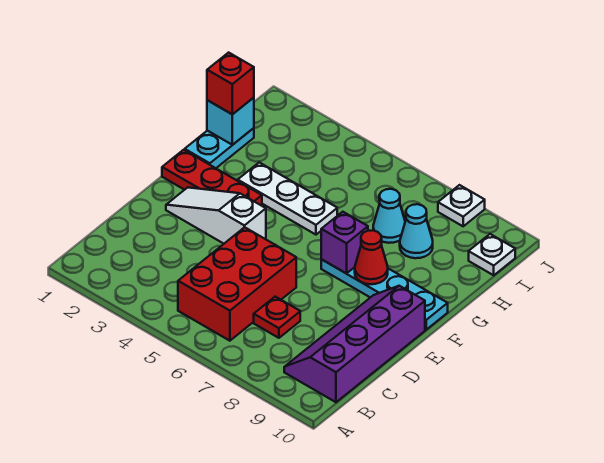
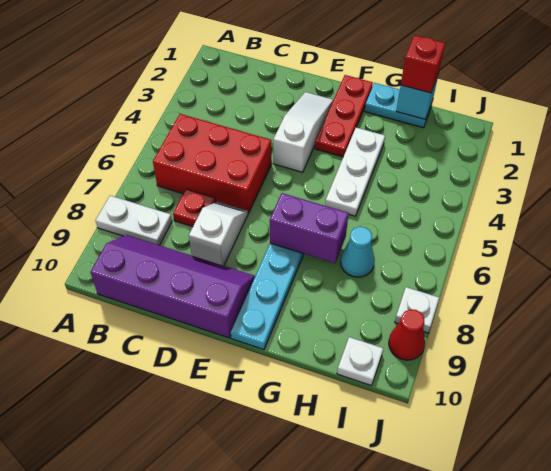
none -> white plate A8:B8 level 1
none -> white slope D7:D8 level 1 top 8
purple brick F7 level 2 -> purple brick F7:G7 level 2
red cone F8 level 2 -> red cone J9 level 1
cyan cone H8 level 1 -> none

